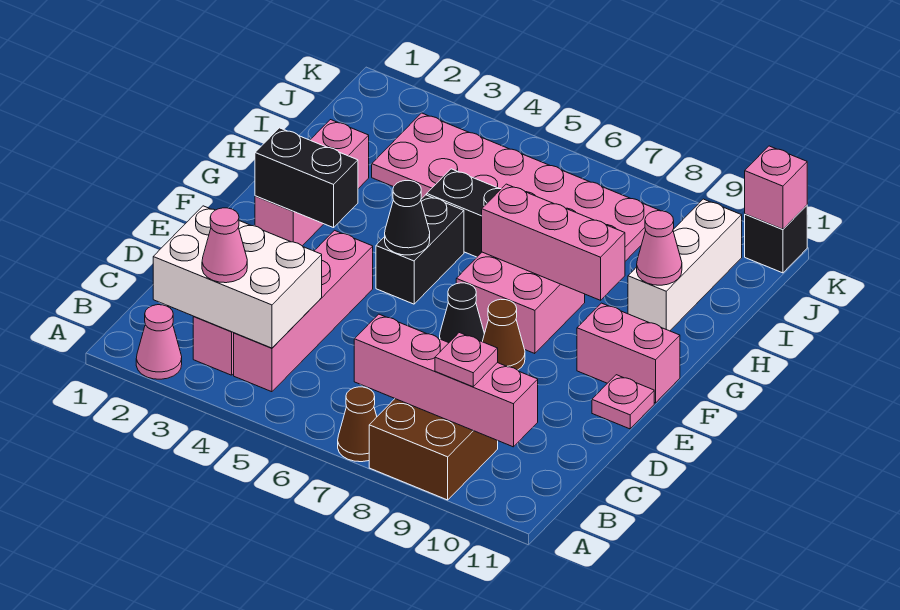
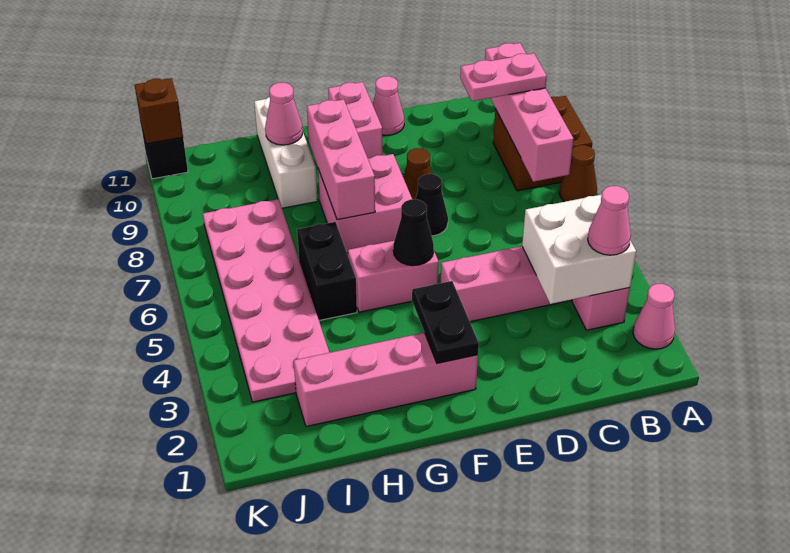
white brick B2:C4 level 2 -> white brick B3:C4 level 2
pink plate B9 level 3 -> pink plate B9:C9 level 3
pink plate E11 level 1 -> pink cone E11 level 1
pink brick F2:H2 level 1 -> pink brick F2:I2 level 1
black brick F2:F3 level 2 -> black plate F2:F3 level 2
black brick F5:G5 level 1 -> pink brick F5:G5 level 1
white brick H10:J10 level 1 -> white brick H9:H11 level 1
pink brick K11 level 2 -> brown brick K11 level 2

